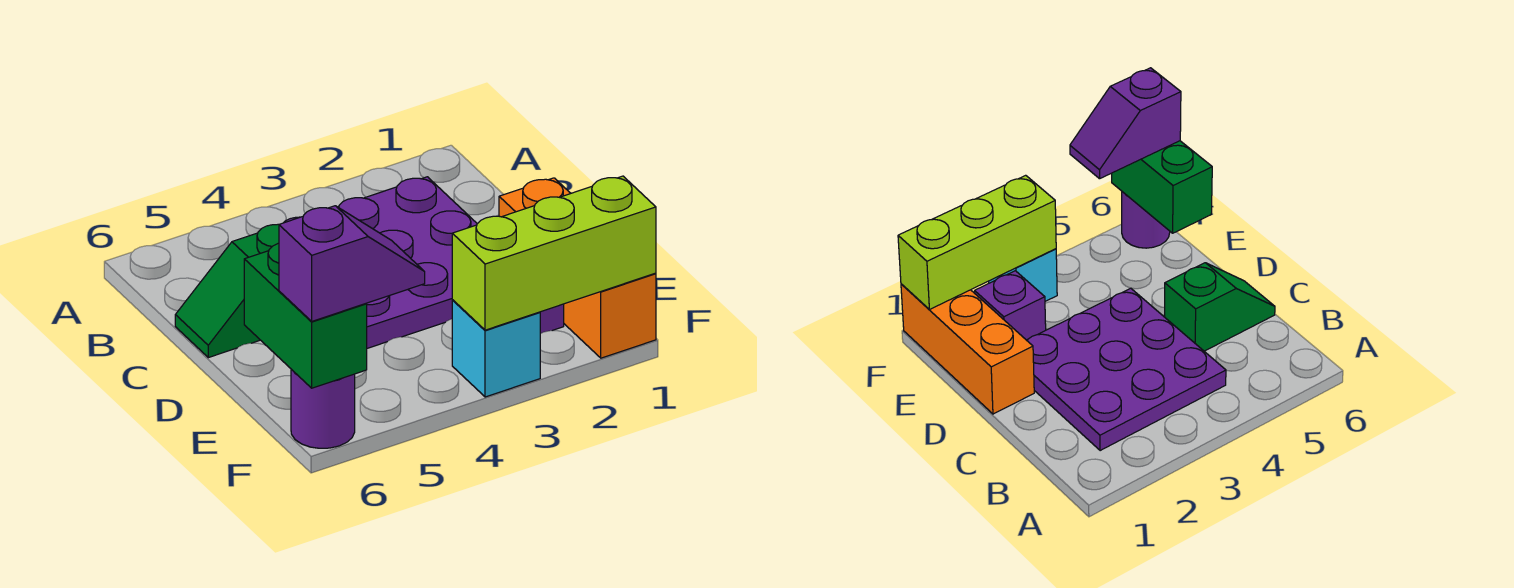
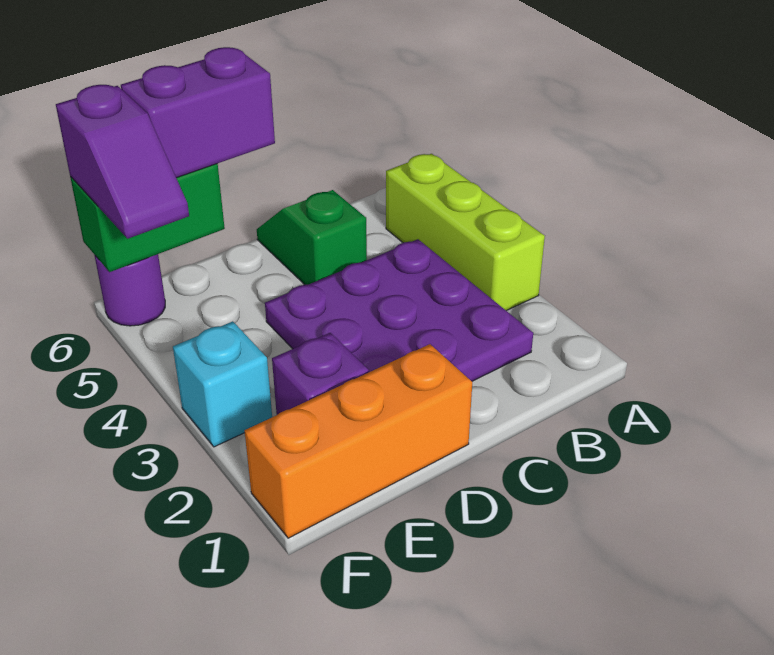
none -> purple brick D6:E6 level 3
lime brick F1:F3 level 2 -> lime brick A3:A5 level 1

